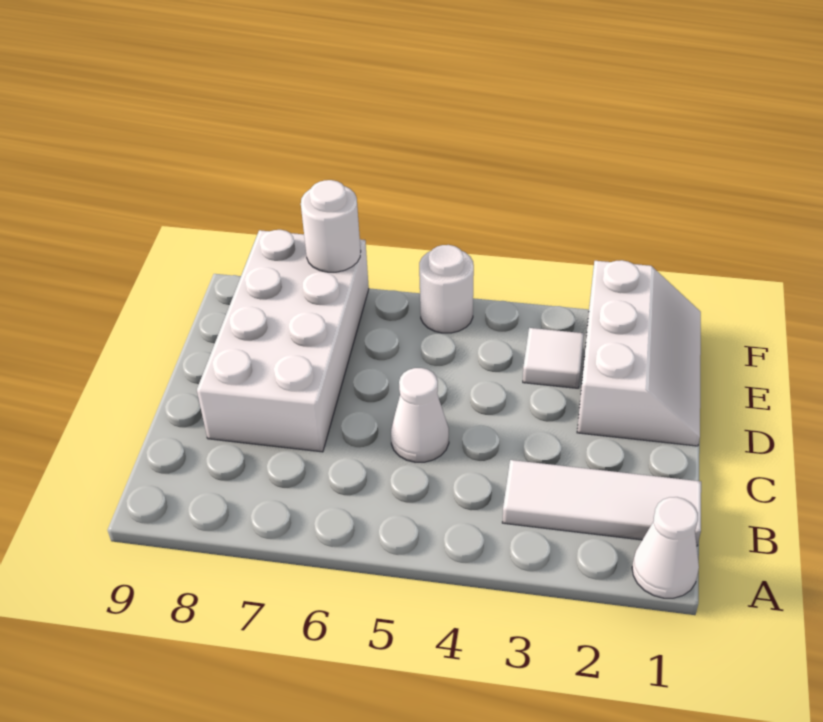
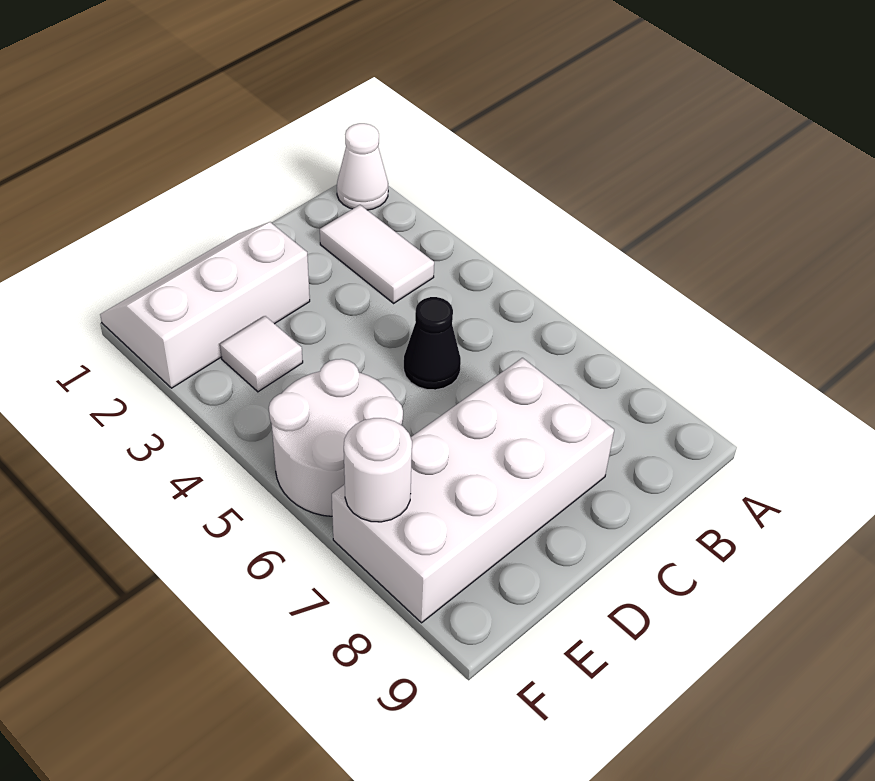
white tile B1:B3 level 1 -> white tile B2:B3 level 1
white cone C5 level 1 -> black cone C5 level 1
white round brick F5 level 1 -> white round brick E5:F6 level 1

